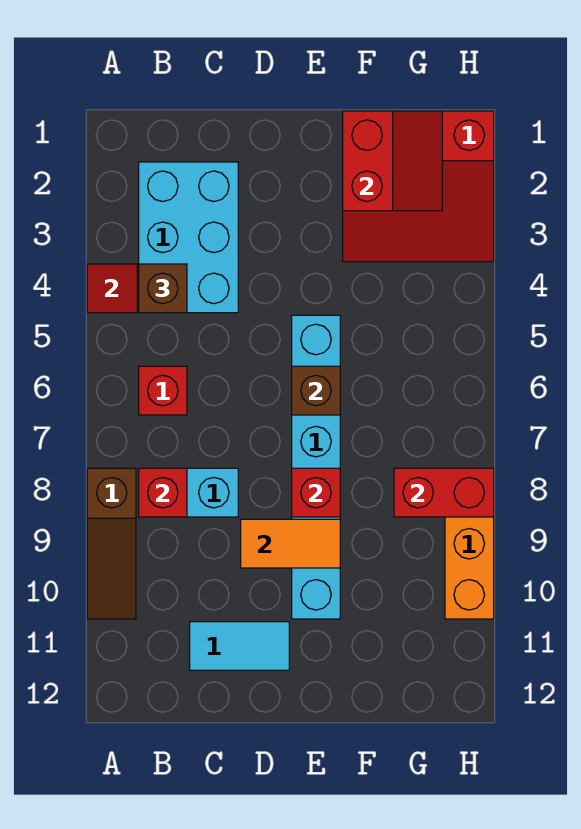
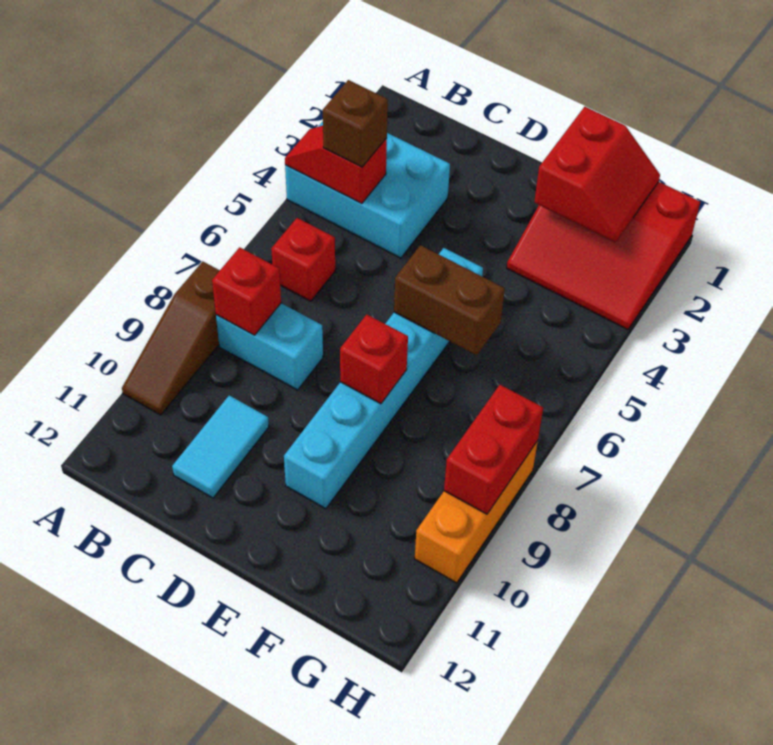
cyan brick B2:C4 level 1 -> cyan brick A3:C4 level 1
cyan tile C11:D11 level 1 -> cyan tile C10:C11 level 1
orange tile D9:E9 level 2 -> none
brown brick E6 level 2 -> brown brick E6:F6 level 2
red brick G8:H8 level 2 -> red brick H8:H9 level 2

